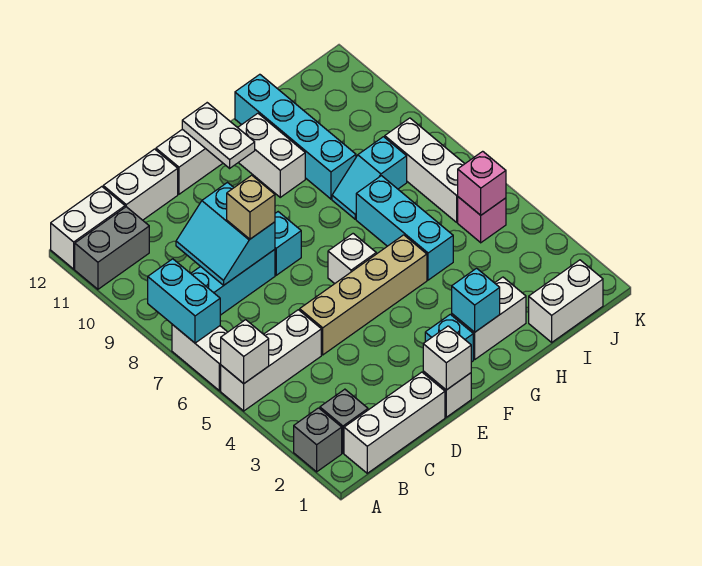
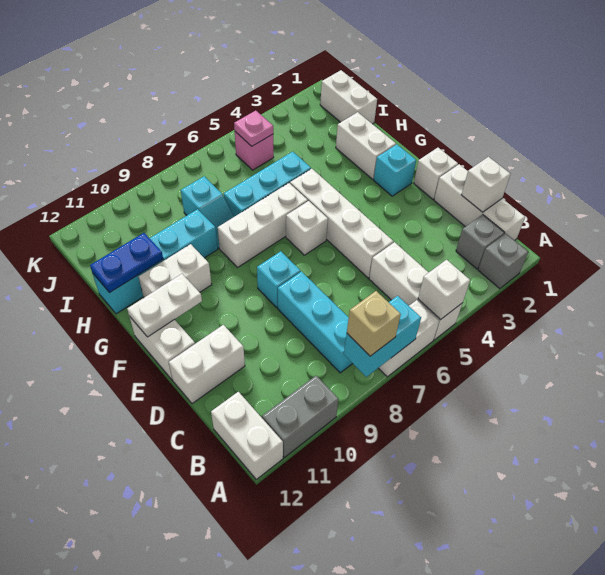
grey brick A11:B11 level 1 -> grey brick A10:A11 level 1
cyan slope C8:D9 level 2 top D -> none
white brick C12:D12 level 1 -> white brick D11:D12 level 1
tan brick D5:G5 level 1 -> white brick D5:G5 level 1
tan brick D8 level 3 -> tan brick A8 level 3
white brick E1 level 2 -> white brick C1 level 2
cyan brick G2 level 2 -> none
none -> blue plate H11:H12 level 2
pink brick J5 level 2 -> pink plate J5 level 2
white brick J6:J8 level 1 -> white brick G6:G8 level 1

